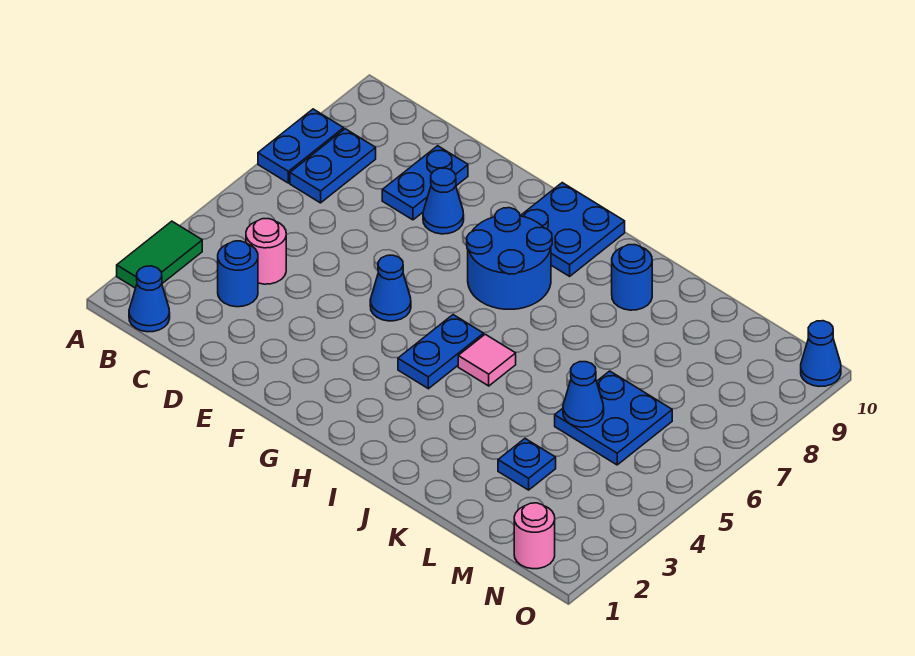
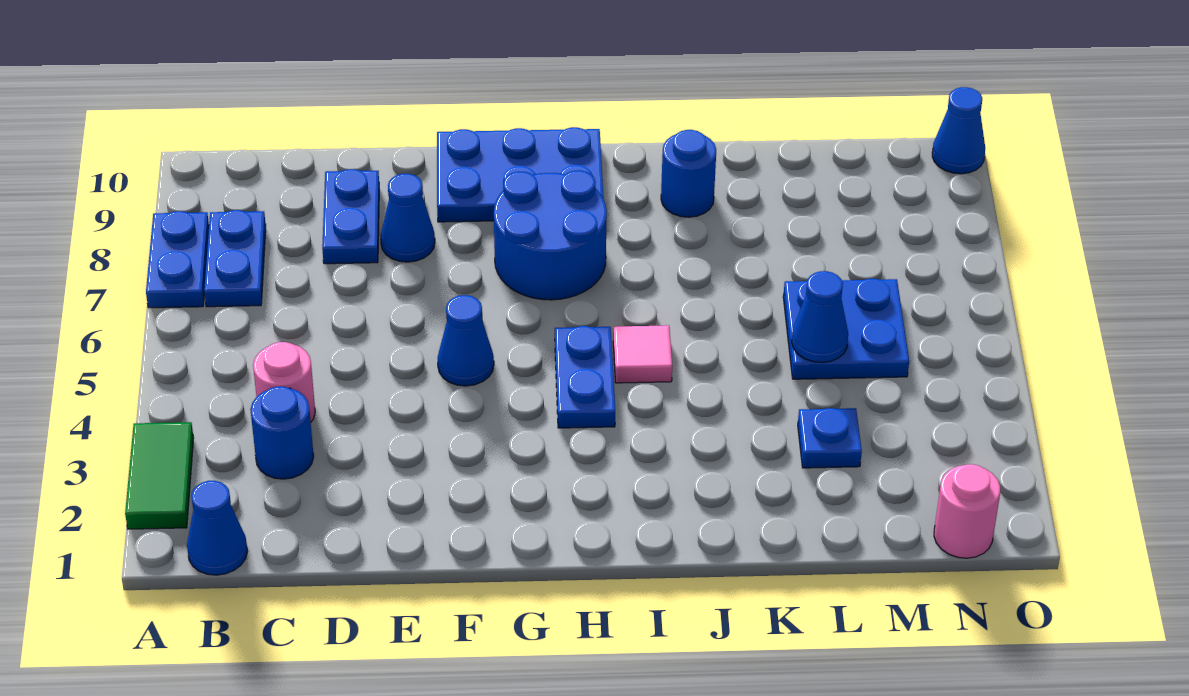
blue plate G9:H10 level 1 -> blue plate F9:H10 level 1

